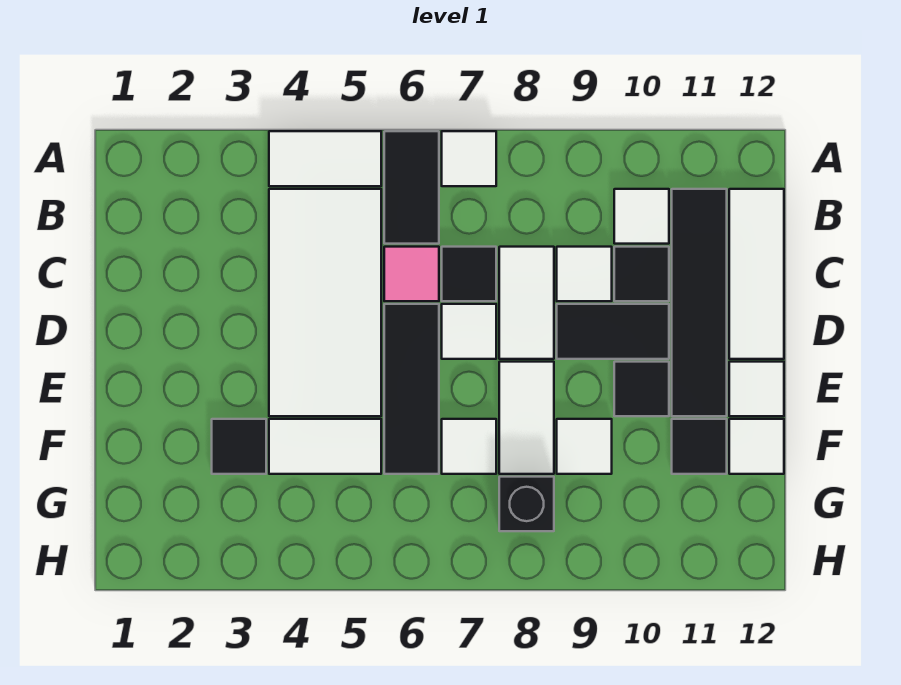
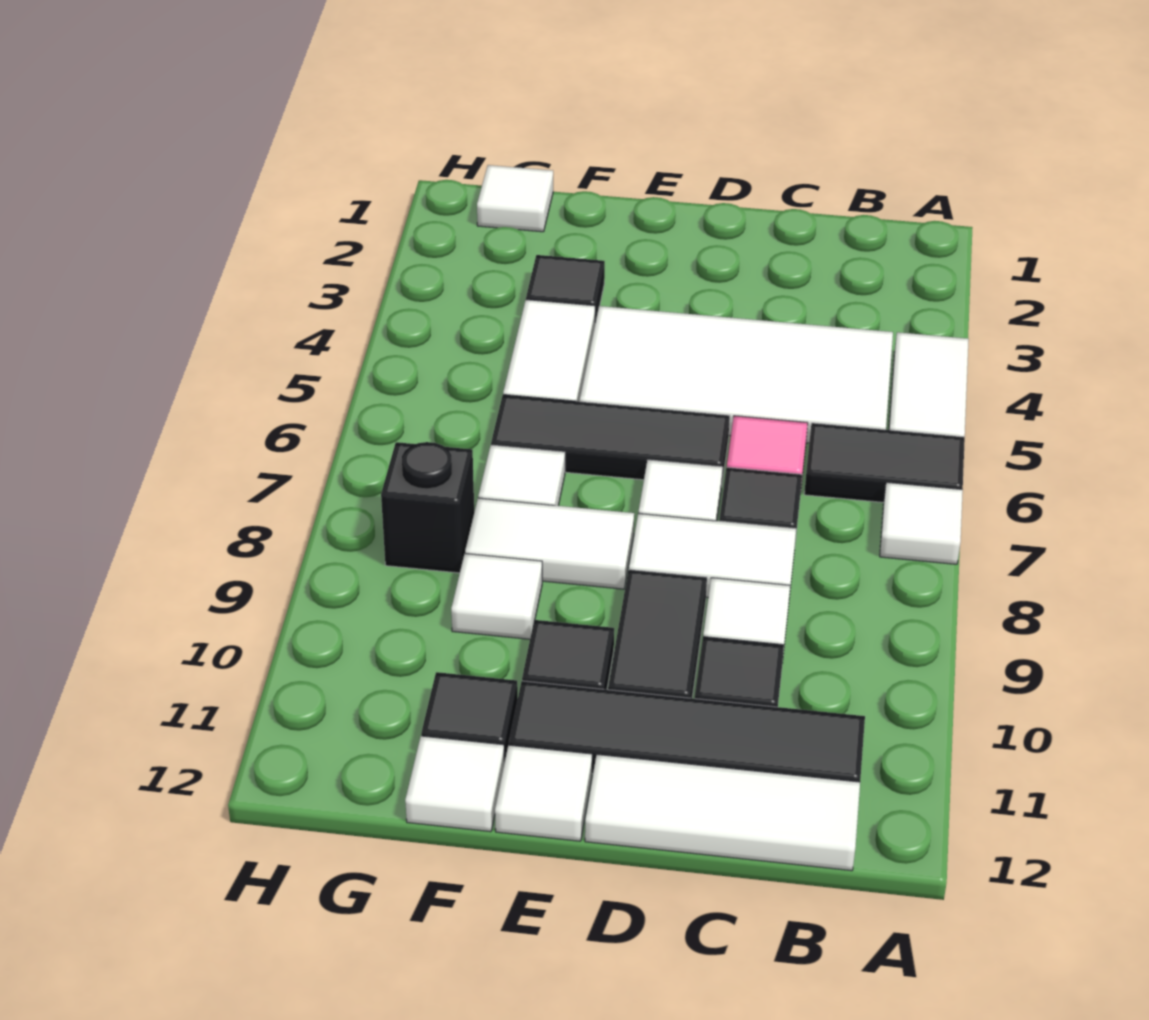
white tile B10 level 1 -> white tile G1 level 1

